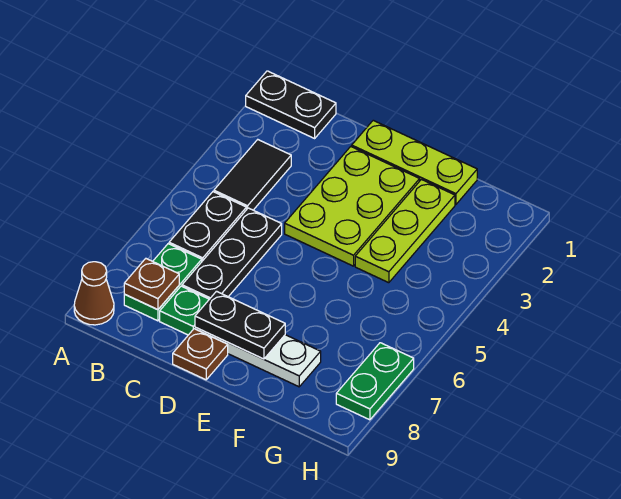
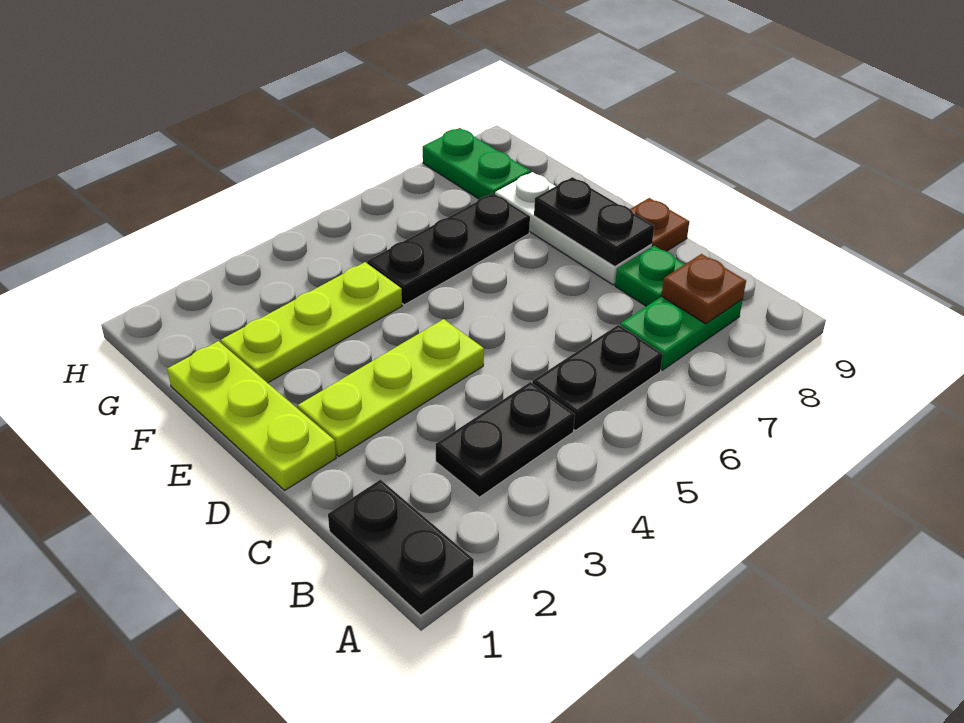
brown cone A9 level 1 -> none
black tile B3:B4 level 1 -> black plate B3:B4 level 1
black plate C5:C7 level 1 -> black plate F5:F7 level 1
lime plate D2:E4 level 1 -> lime plate D2:D4 level 1
green plate H7:H8 level 1 -> green plate G8:H8 level 1

